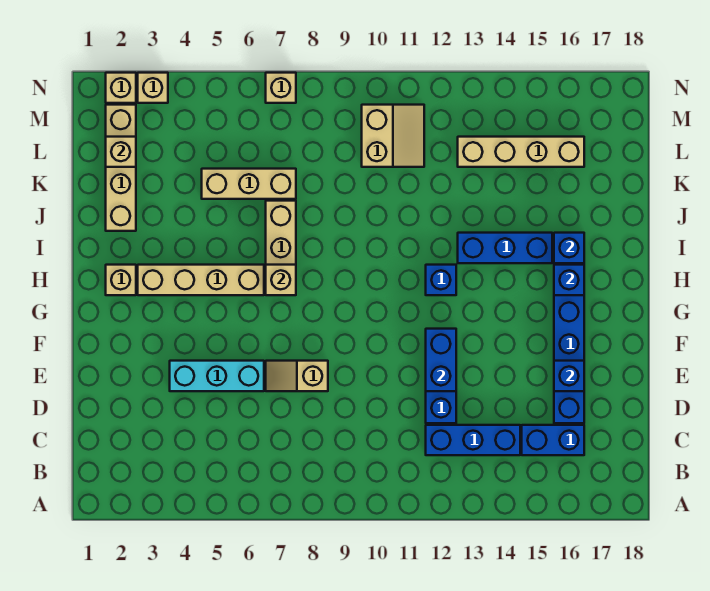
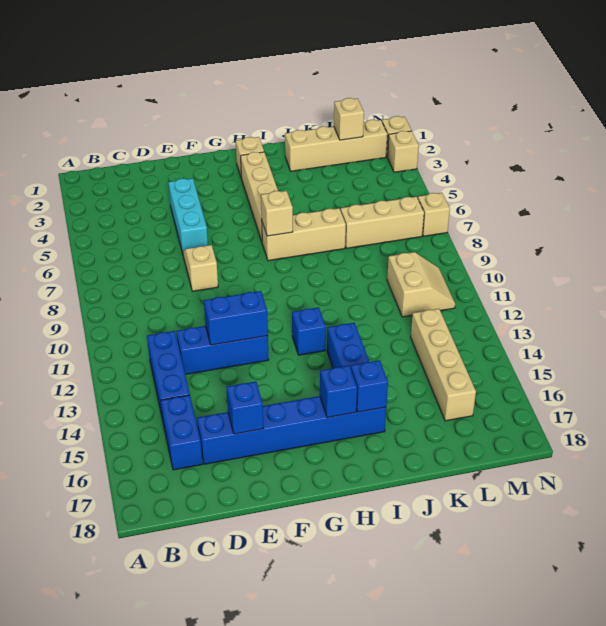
tan brick K5:K7 level 1 -> tan brick K7:M7 level 1
tan slope L10:M11 level 1 top 10 -> tan slope L10:M11 level 1 top L

